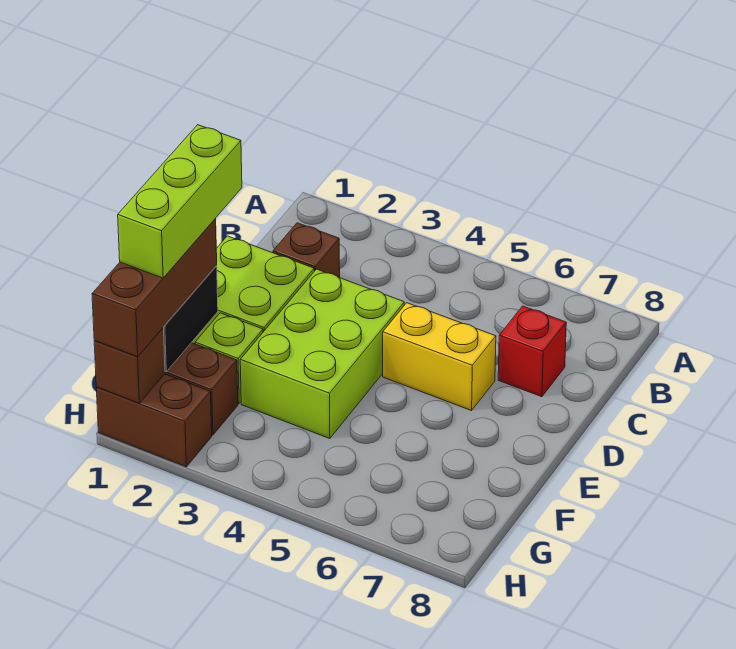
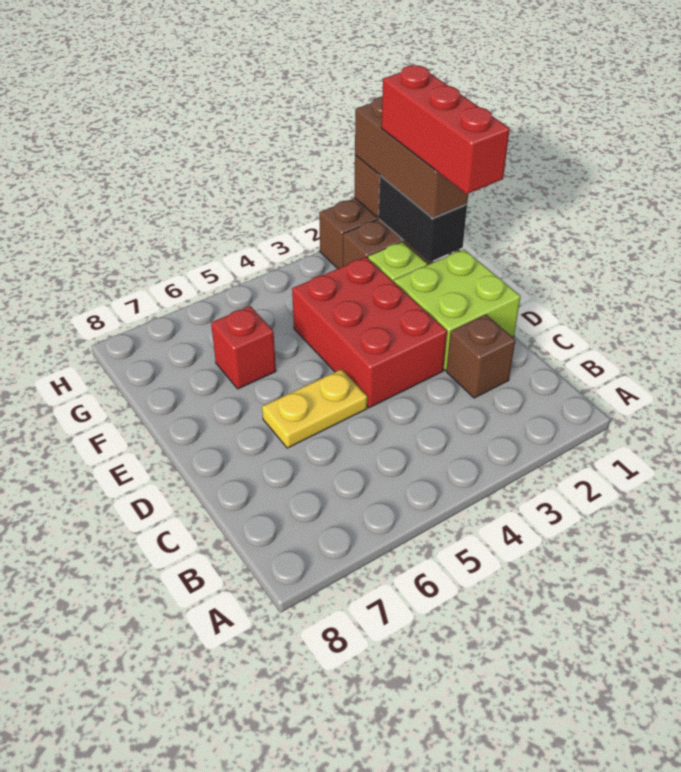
red brick C7 level 1 -> red brick F6 level 1
lime brick D3:F4 level 1 -> red brick D3:F4 level 1
yellow brick D5:D6 level 1 -> yellow plate D5:D6 level 1
lime brick E1:G1 level 4 -> red brick E1:G1 level 4

